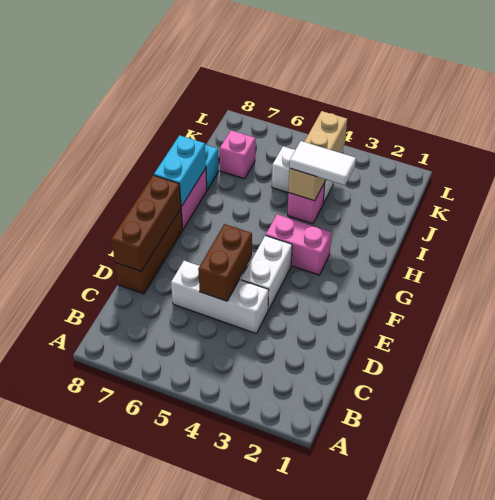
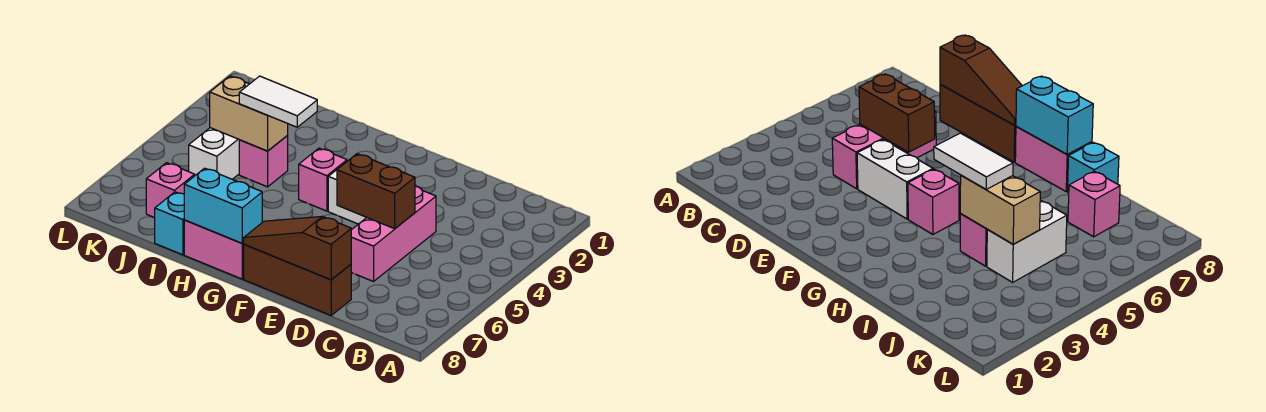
white brick D4:D6 level 1 -> pink brick D4:D6 level 1
brown brick D8:F8 level 2 -> brown slope D8:F8 level 2 top D
pink brick G3:G4 level 1 -> pink brick G4 level 1
white tile I3:I4 level 3 -> white tile H4:I4 level 3
tan brick I4:K4 level 2 -> tan brick I4:J4 level 2

